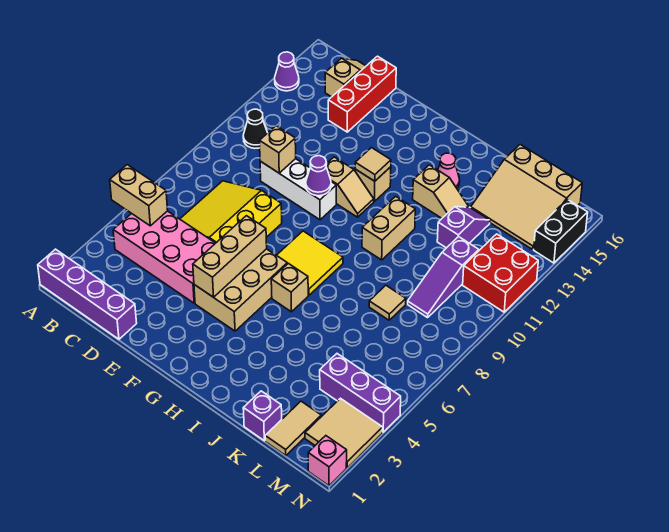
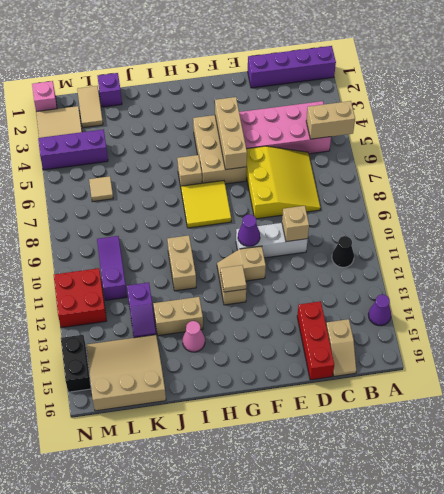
tan slope I13:J13 level 1 top I -> tan brick I13:J13 level 1
tan tile K8 level 1 -> tan tile L6 level 1

